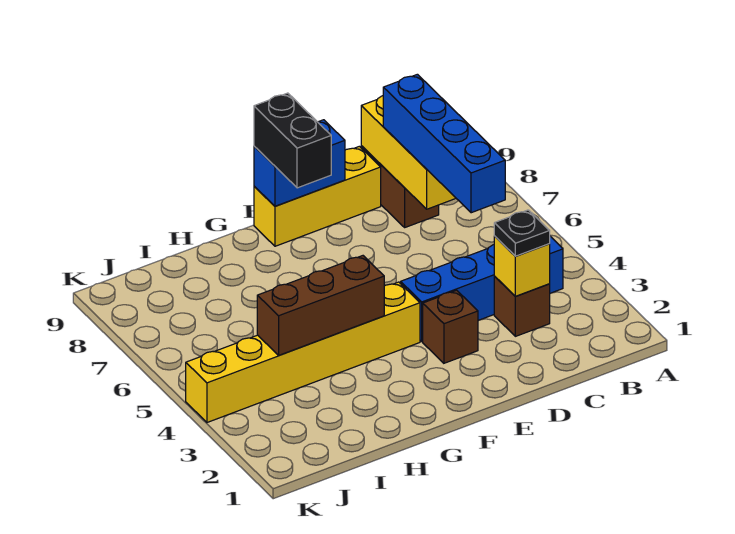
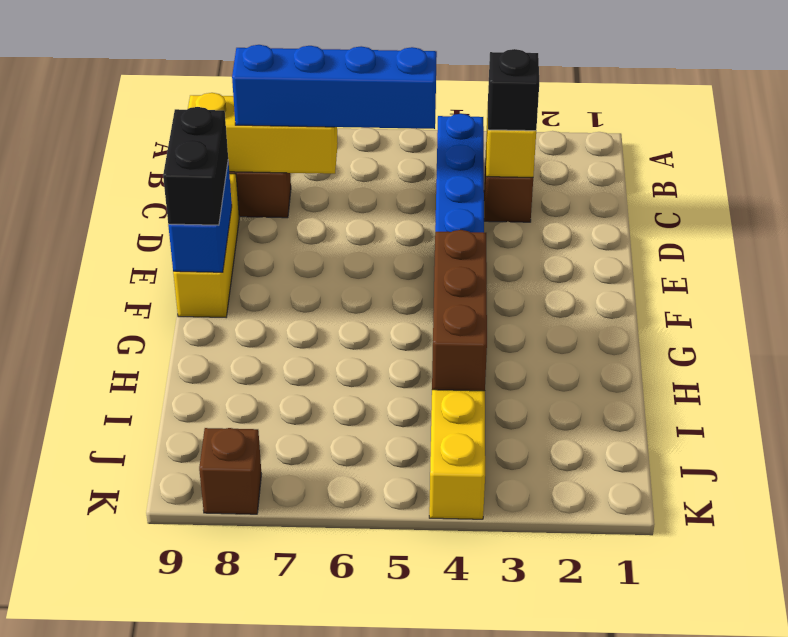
black plate C3 level 3 -> black brick C3 level 3
brown brick E3 level 1 -> brown brick K8 level 1
black brick F8:F9 level 3 -> black brick E9:F9 level 3

